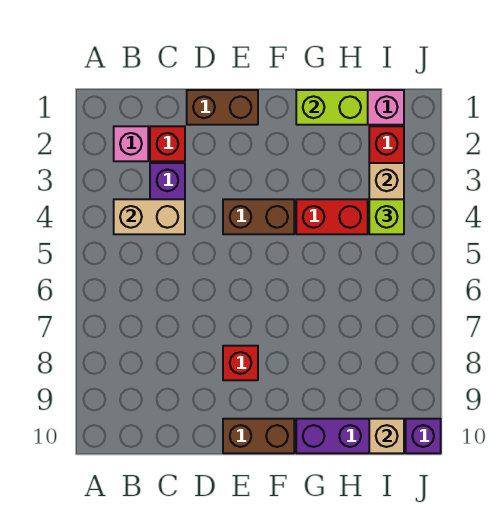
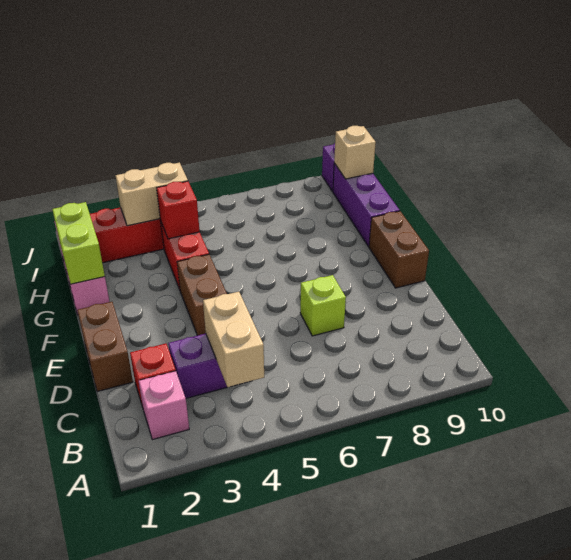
red brick E8 level 1 -> red brick H4 level 2
lime brick I4 level 3 -> lime brick D7 level 1

